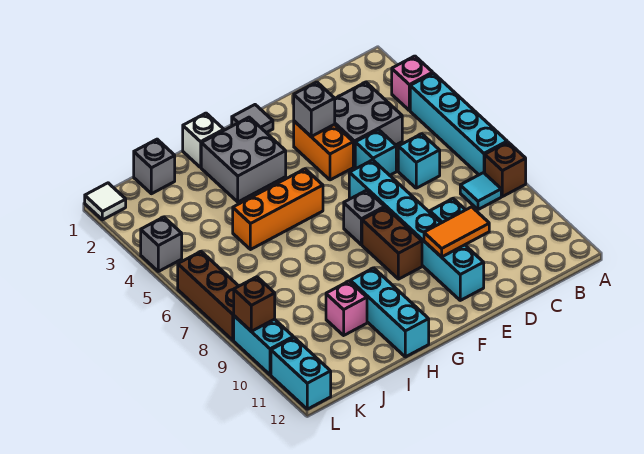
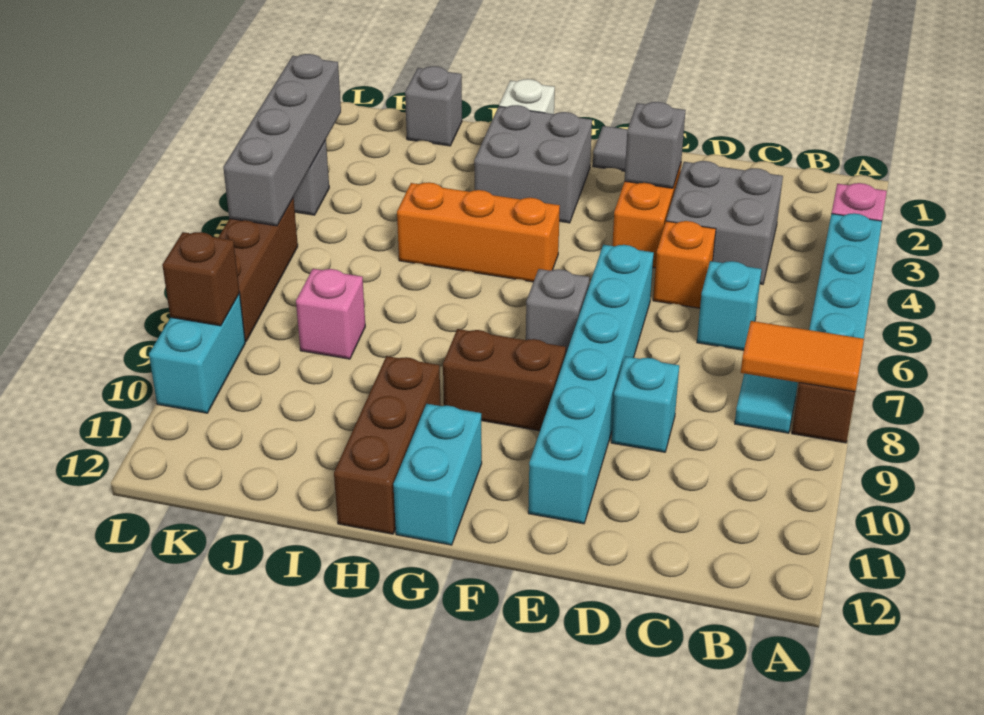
cyan brick D5 level 1 -> orange brick D5 level 1
orange tile D10:E10 level 2 -> orange tile A8:B8 level 2
brown brick F8:F9 level 1 -> brown brick F9:G9 level 1
cyan brick H10:H12 level 1 -> brown brick H10:H12 level 1
pink brick I10 level 1 -> pink brick J8 level 1
white tile L1 level 1 -> none
none -> grey brick L3:L6 level 2
cyan brick L11:L12 level 1 -> cyan brick G11:G12 level 1

